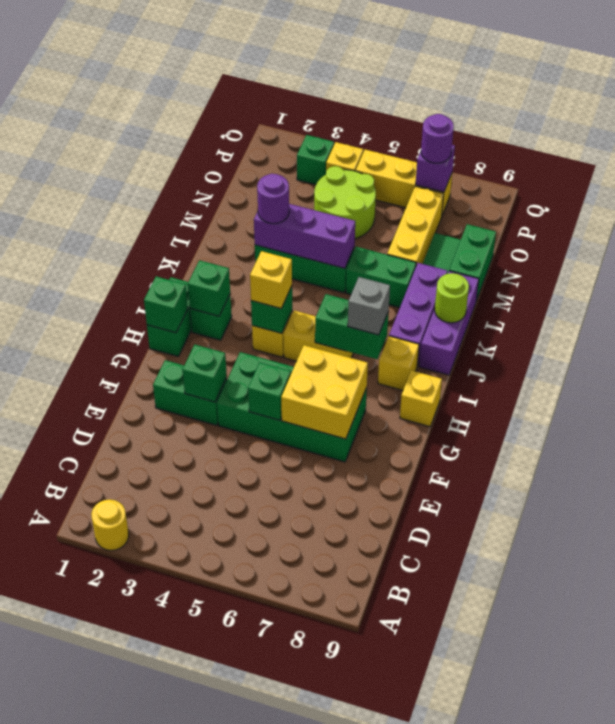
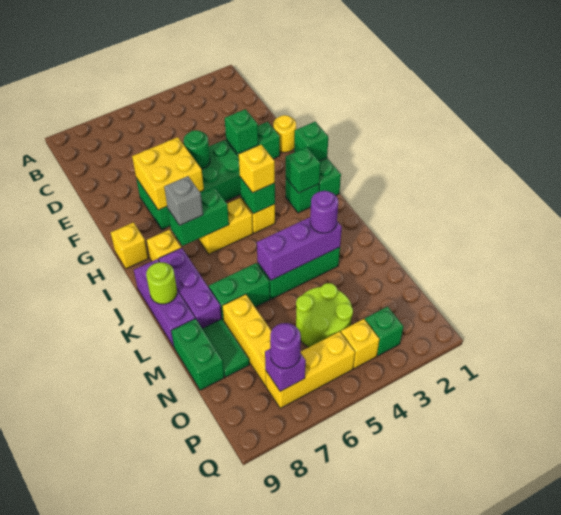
yellow round brick A2 level 1 -> yellow round brick F1 level 1
green brick F5 level 2 -> green round brick F5 level 2

